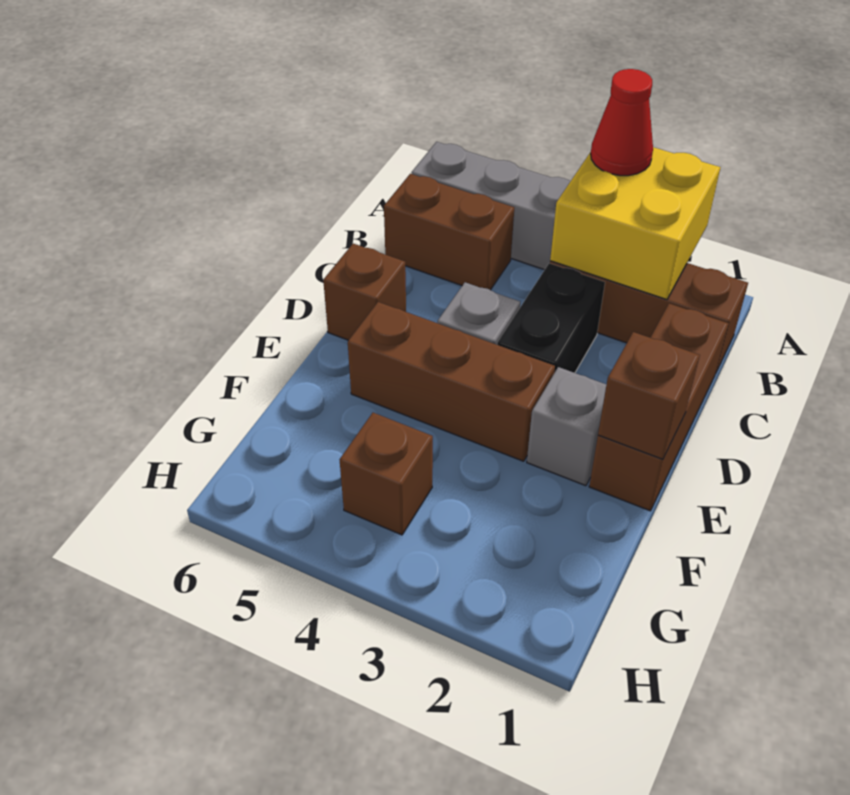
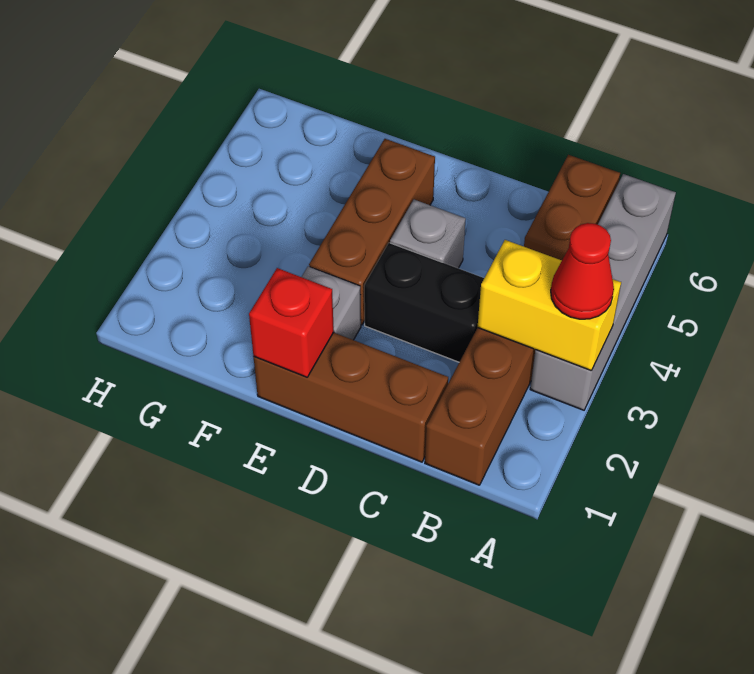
yellow brick A2:B3 level 2 -> yellow brick A3:B3 level 2
brown brick D6 level 1 -> none
brown brick E1 level 2 -> red brick E1 level 2
brown brick G4 level 1 -> none

